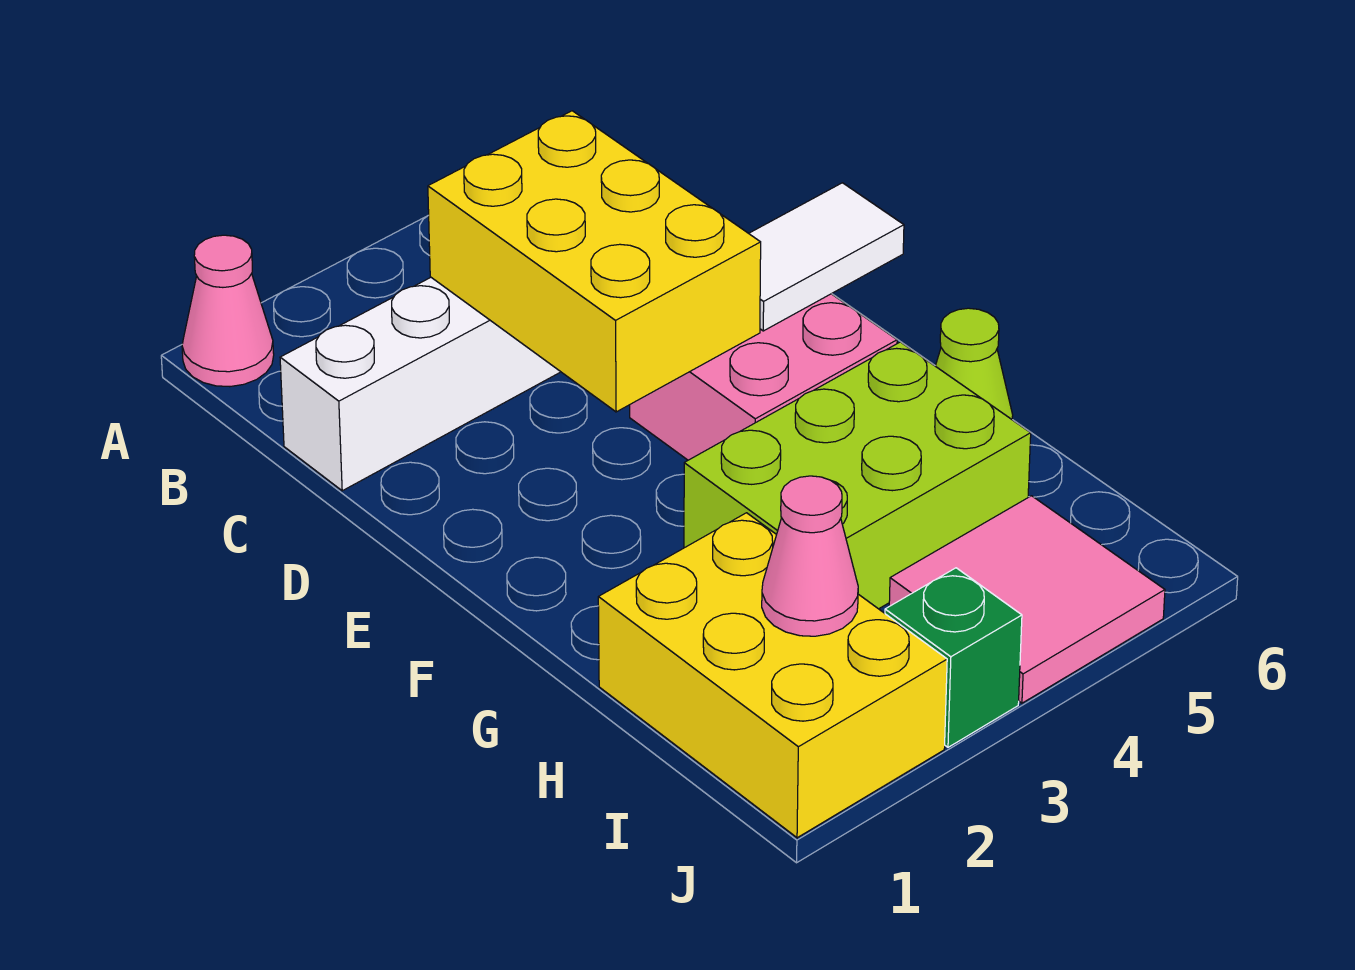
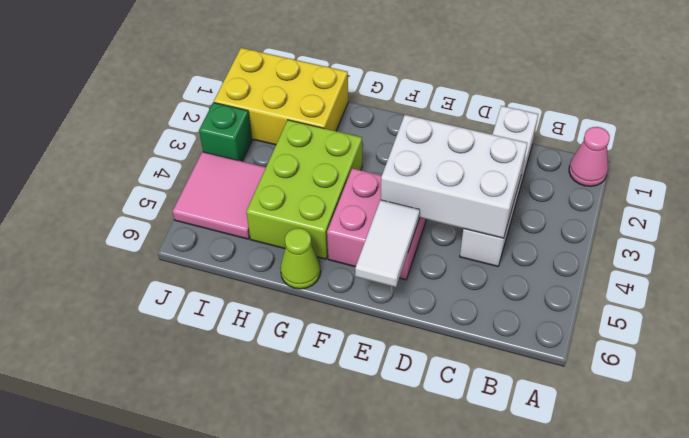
yellow brick C3:E4 level 2 -> white brick C3:E4 level 2
pink cone I2 level 2 -> none

